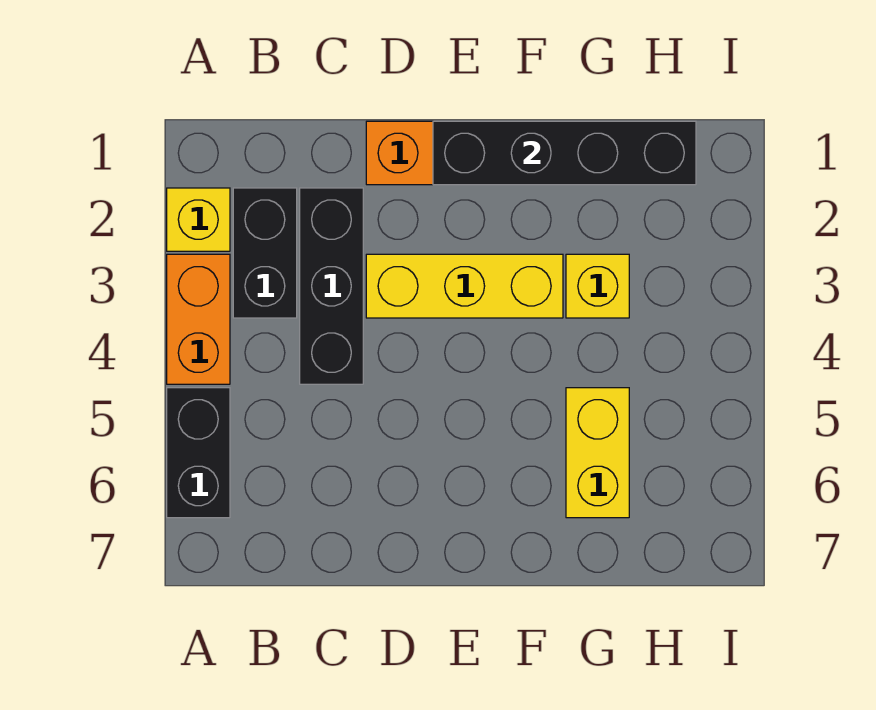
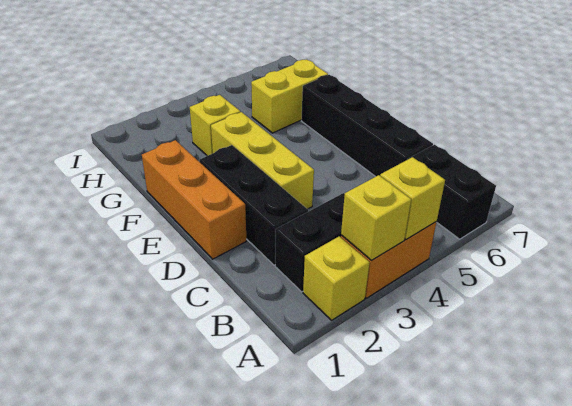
none -> yellow brick A3 level 2
none -> yellow brick A4 level 2
black brick A5:A6 level 1 -> black brick A6:B6 level 1
black brick C2:C4 level 1 -> black brick C2:E2 level 1
black brick E1:H1 level 2 -> black brick C6:F6 level 1

